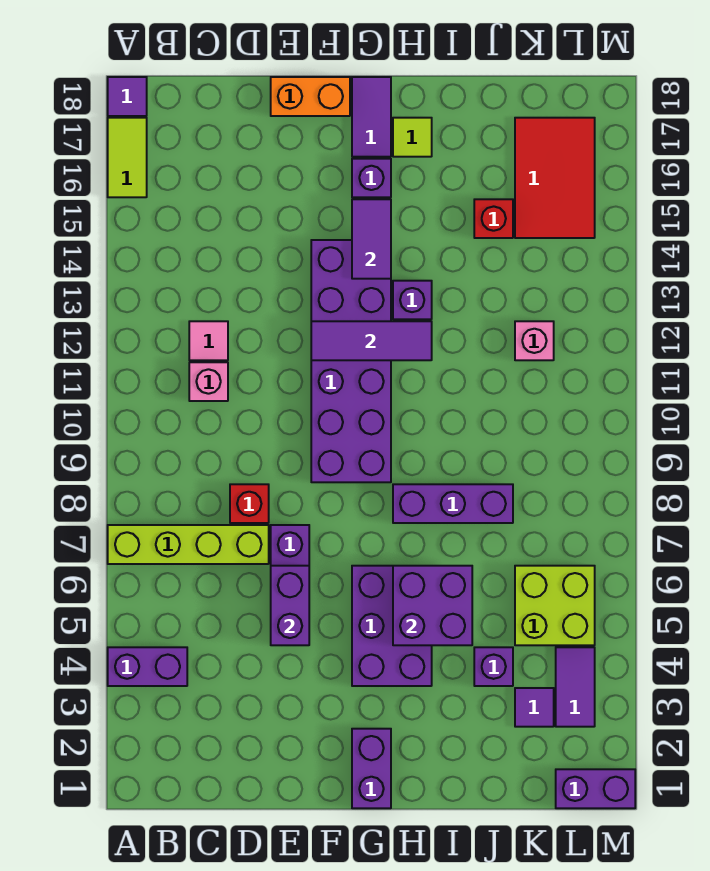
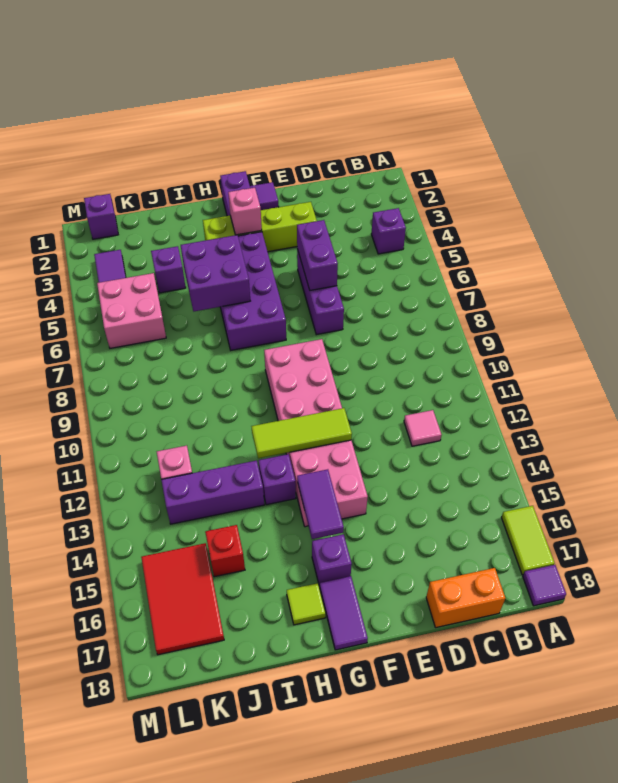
purple brick A4:B4 level 1 -> purple brick B4 level 1
lime brick A7:D7 level 1 -> lime brick E3:H3 level 1
pink brick C11 level 1 -> pink brick G3 level 2
red brick D8 level 1 -> none
orange brick E18:F18 level 1 -> orange brick C18:D18 level 1
purple brick F9:G14 level 1 -> pink brick F9:G14 level 1
purple tile F12:H12 level 2 -> lime tile F12:H12 level 2
purple brick G4:H6 level 1 -> purple brick G4:H7 level 1
purple brick H8:J8 level 1 -> purple brick I13:K13 level 1
purple tile K3 level 1 -> purple tile F1 level 1
lime brick K5:L6 level 1 -> pink brick K5:L6 level 1
purple brick L1:M1 level 1 -> purple brick L1 level 1

